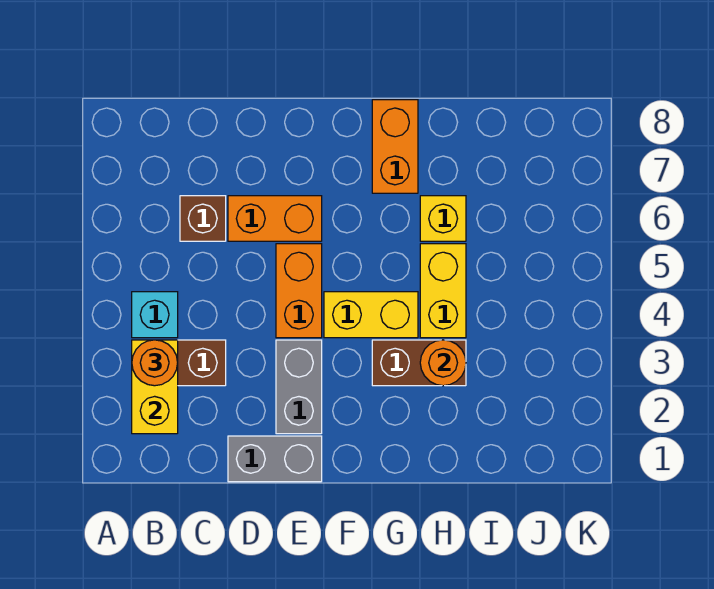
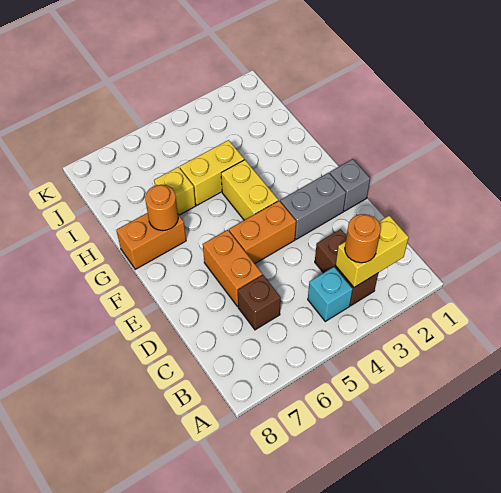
grey brick D1:E1 level 1 -> grey brick E1 level 1
brown brick G3:H3 level 1 -> none
orange round brick H3 level 2 -> orange round brick G7 level 2

